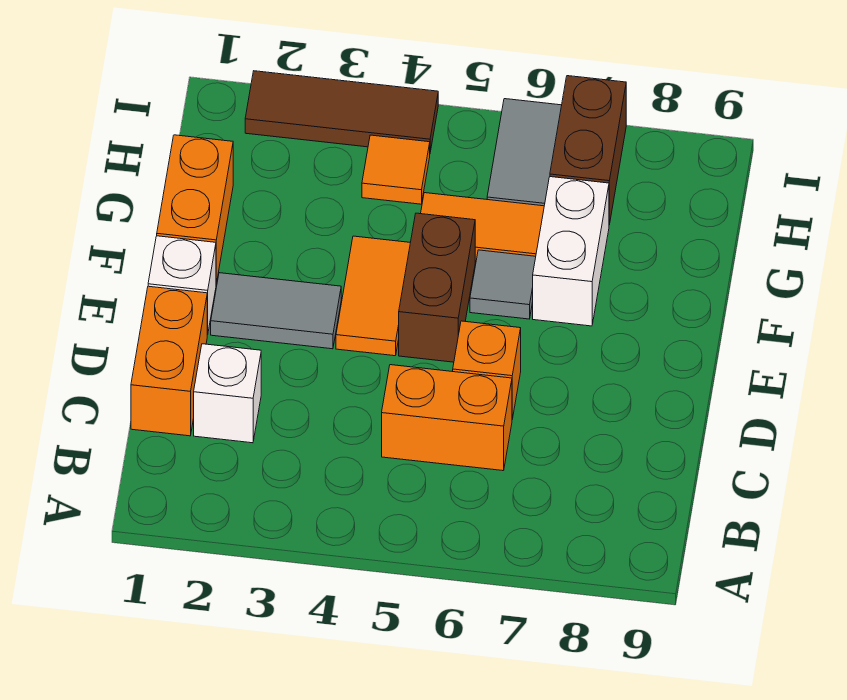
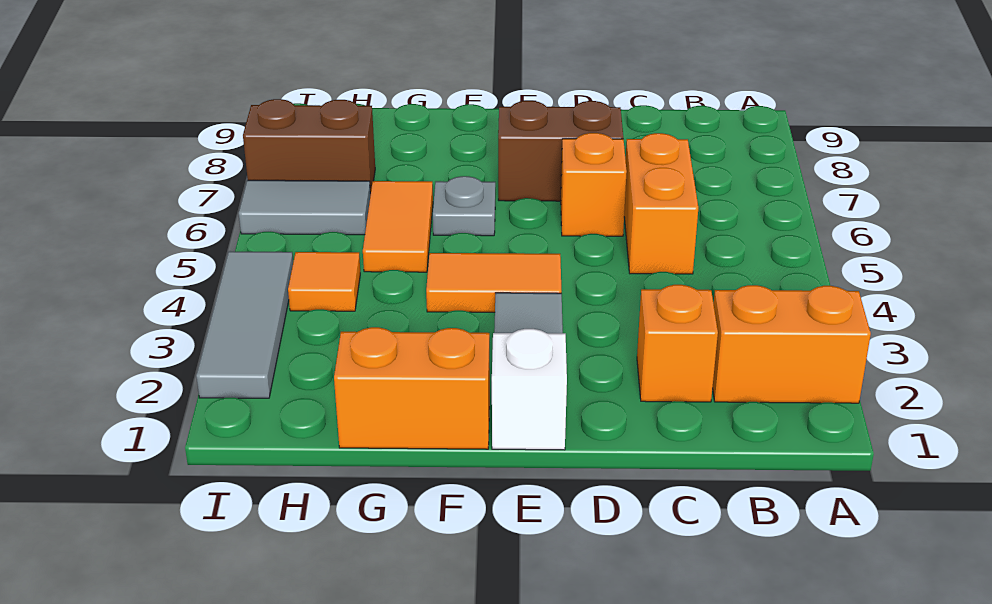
orange brick C1:D1 level 1 -> orange brick A2:B2 level 1
white brick C2 level 1 -> orange brick C2 level 1
brown brick E5:F5 level 1 -> brown brick D7:E7 level 1
grey tile F6 level 1 -> grey plate F6 level 1
white brick F7:G7 level 1 -> none
brown tile I2:I4 level 1 -> grey tile I2:I4 level 1

